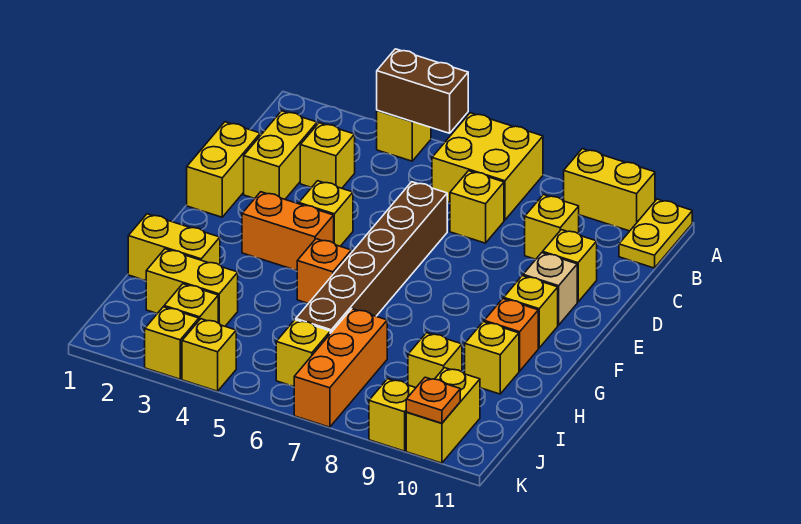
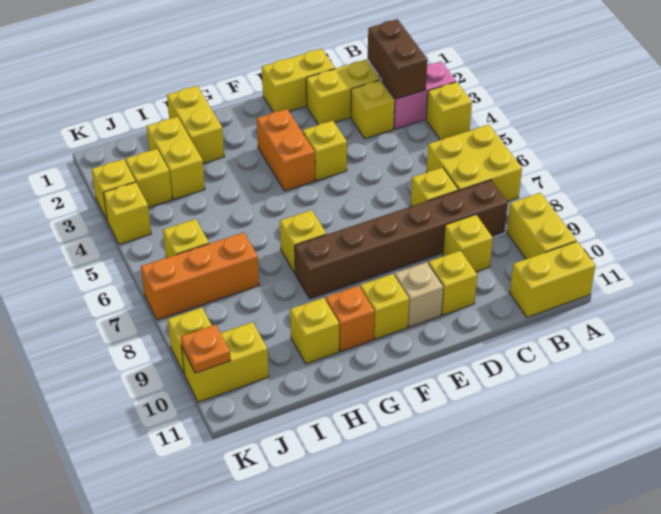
none -> pink brick A3:B3 level 1
brown brick A4:A5 level 2 -> brown brick B2:B3 level 2
yellow plate A11:B11 level 1 -> yellow brick A11:B11 level 1
brown brick D6:I6 level 1 -> brown brick B8:G8 level 1
orange brick G5 level 1 -> none
yellow brick I9 level 1 -> yellow brick G7 level 1

